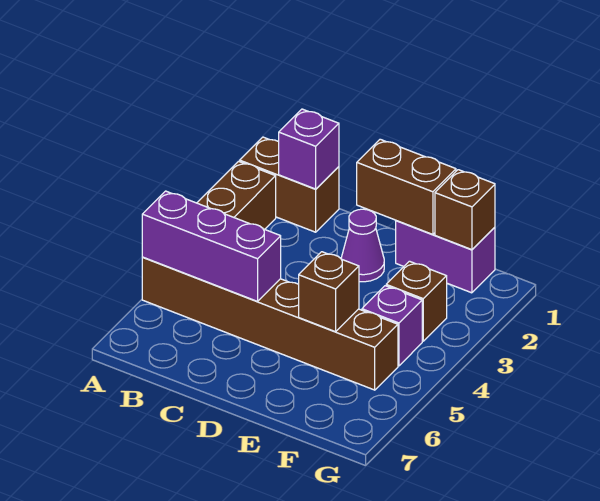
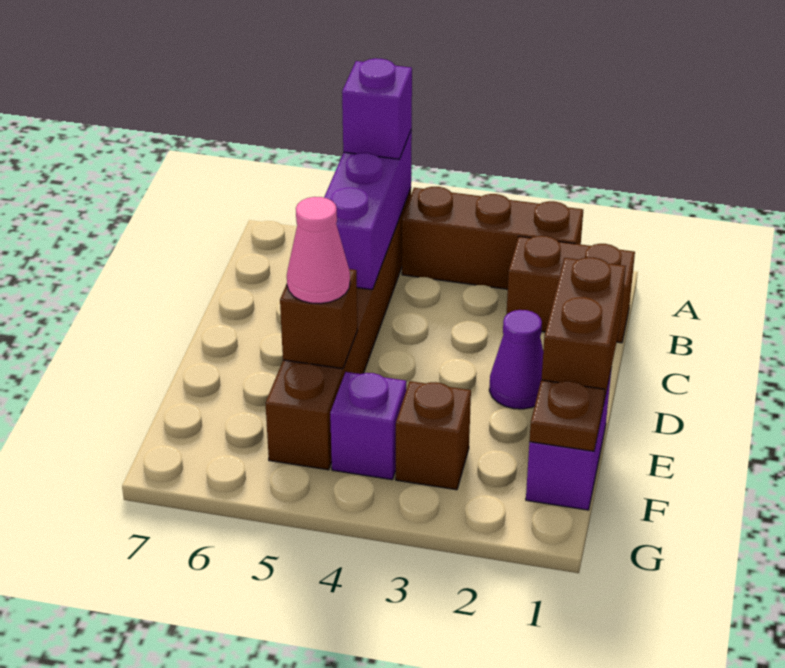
brown brick A1:B1 level 1 -> brown brick B1:B2 level 1
purple brick B1 level 2 -> purple brick A5 level 3
none -> pink cone E5 level 3
brown brick F1 level 2 -> brown plate F1 level 2

